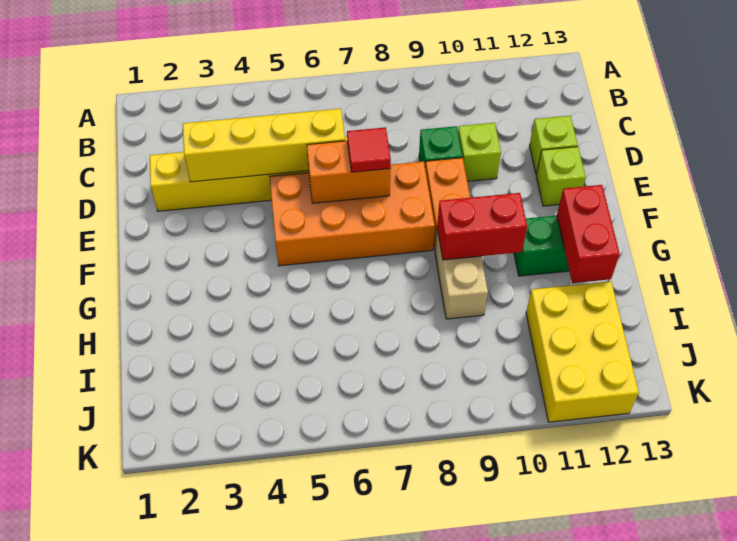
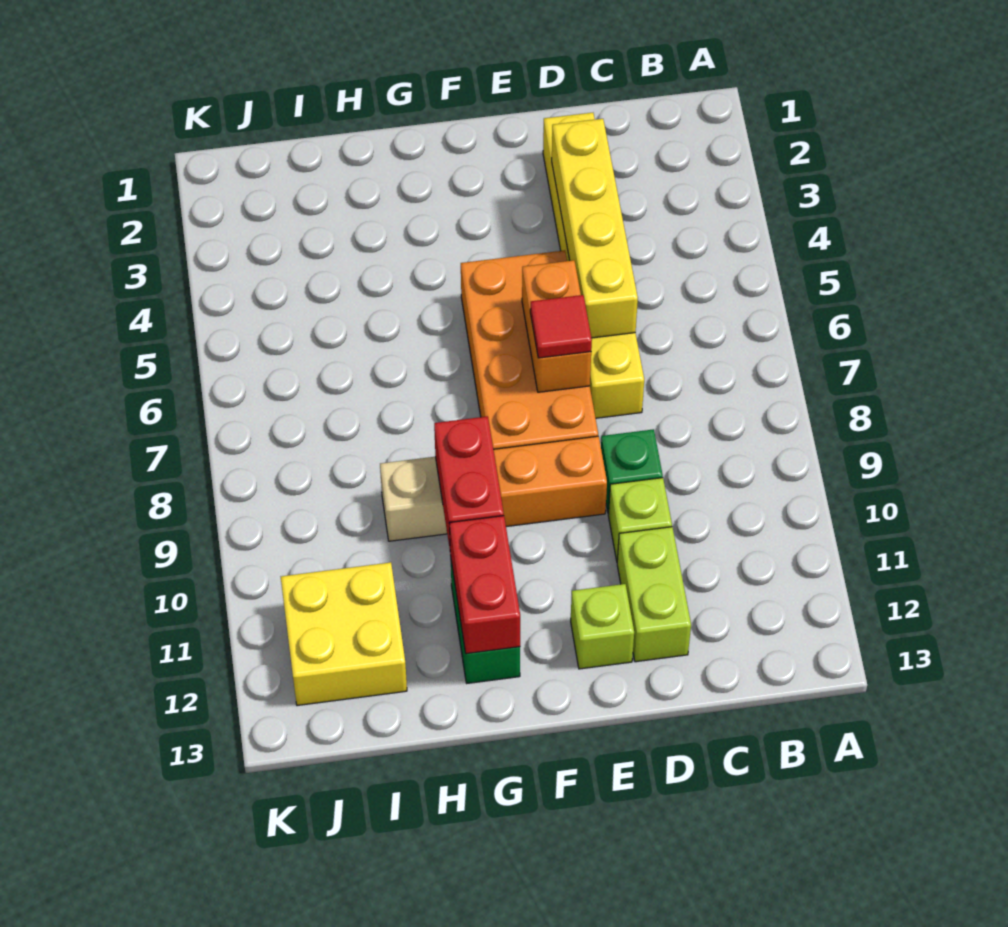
lime brick D12 level 1 -> lime brick D11:D12 level 1
red brick G12:H12 level 2 -> red brick G11:G12 level 2
yellow brick I11:K12 level 1 -> yellow brick I11:J12 level 1

